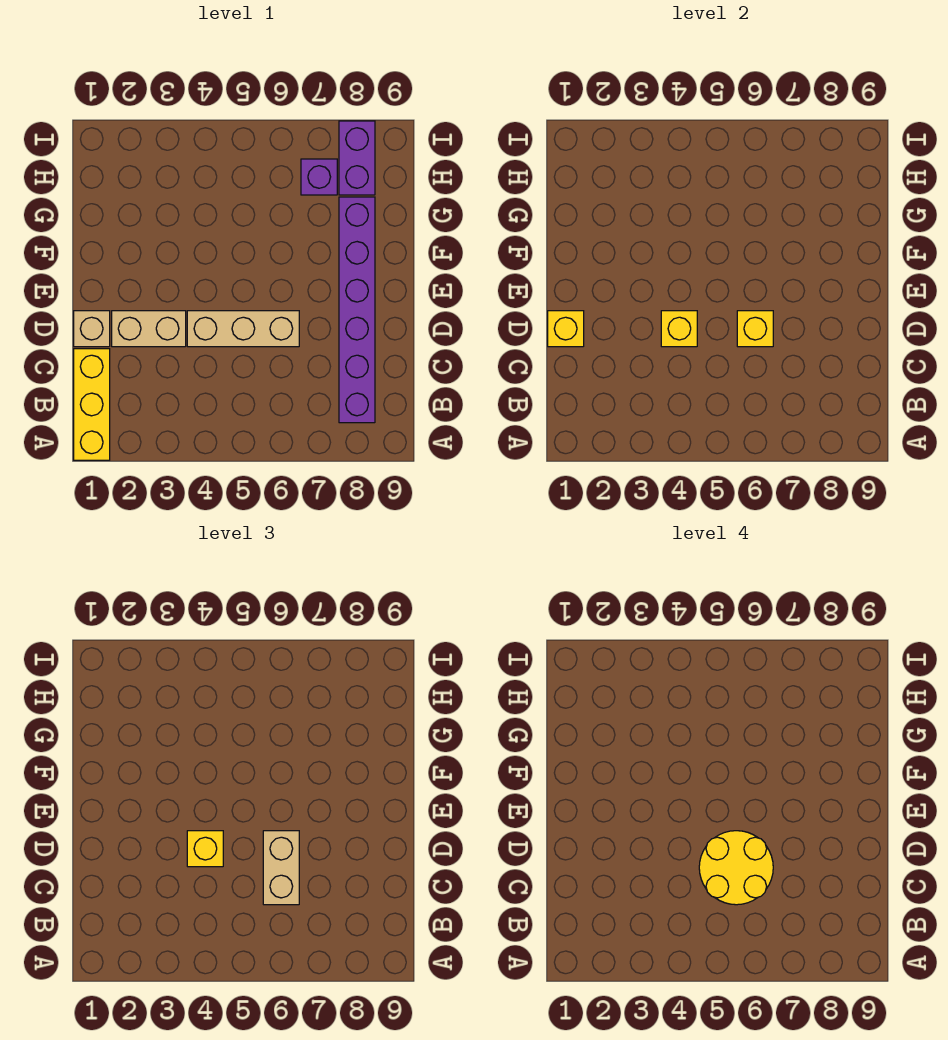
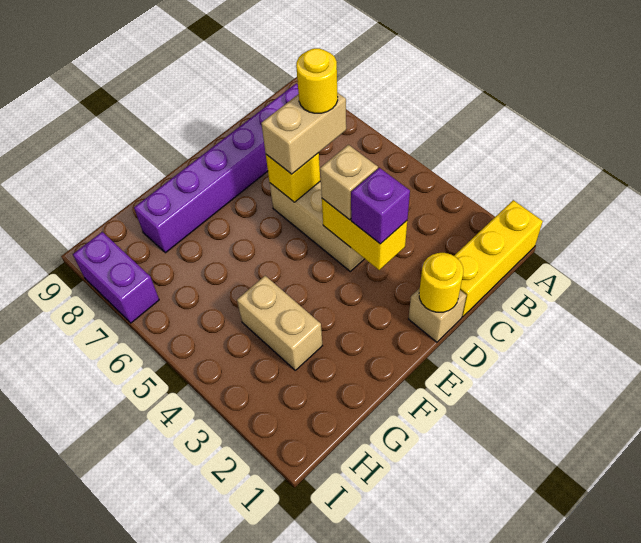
yellow round brick C5:D6 level 4 -> yellow round brick C6 level 4
yellow brick D1 level 2 -> yellow round brick D1 level 2
tan brick D2:D3 level 1 -> tan brick G3:G4 level 1
yellow brick D4 level 2 -> yellow brick D3:D4 level 2
yellow brick D4 level 3 -> tan brick D4 level 3
purple brick H7 level 1 -> purple brick D3 level 3
purple brick H8:I8 level 1 -> purple brick I7:I8 level 1

